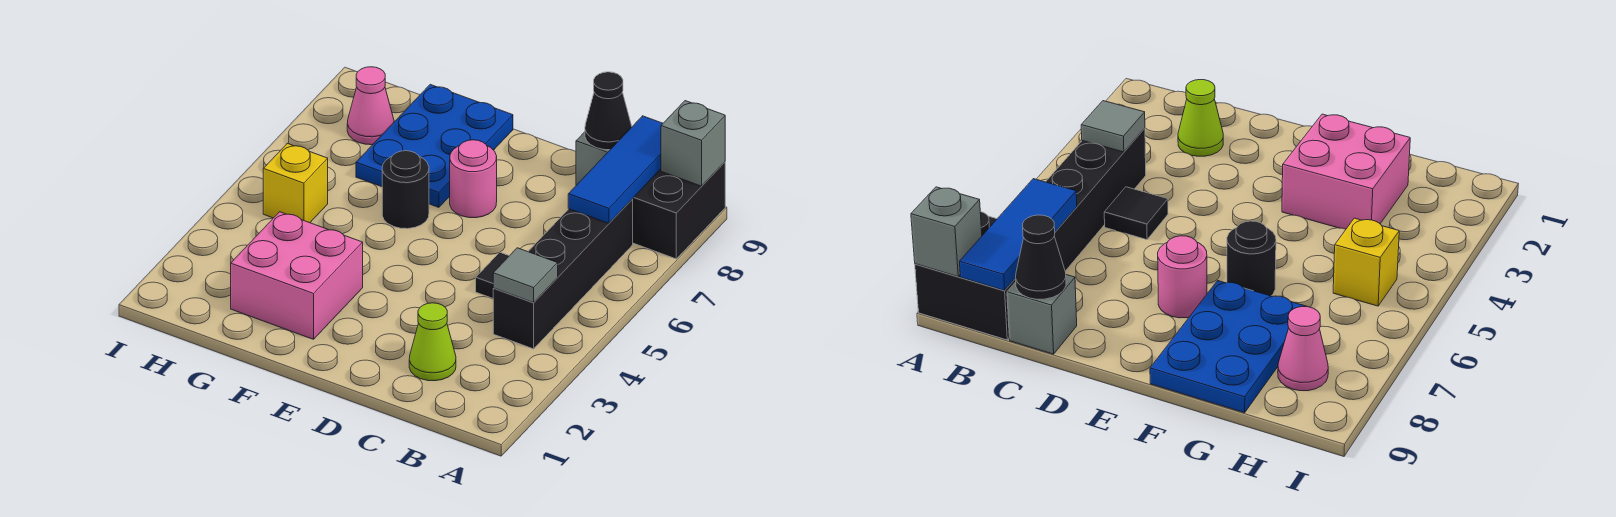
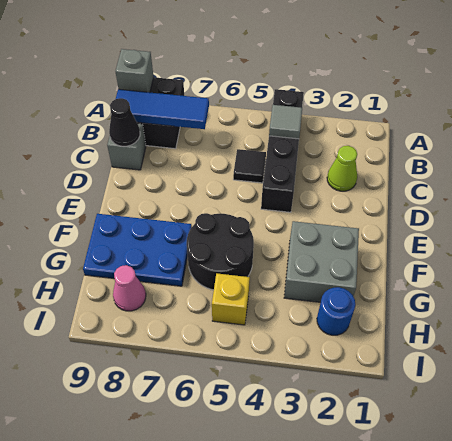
black brick B4:B7 level 1 -> black brick A4:D4 level 1
pink round brick E7 level 1 -> none
pink brick F2:G3 level 1 -> grey brick F2:G3 level 1
black round brick F6 level 1 -> black round brick F5:G6 level 1
none -> blue round brick H2 level 1

